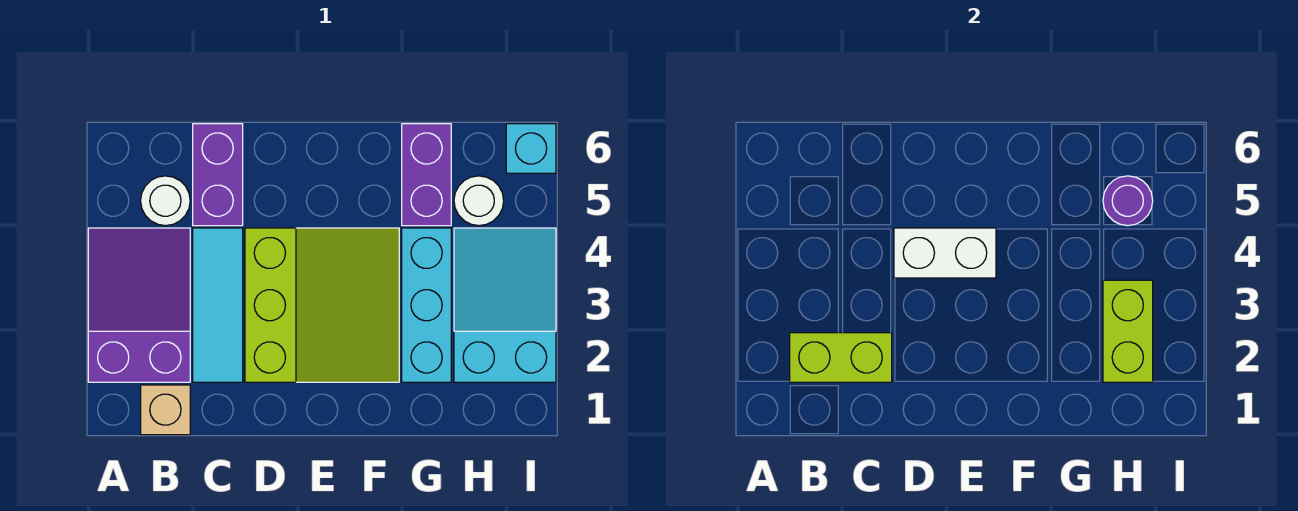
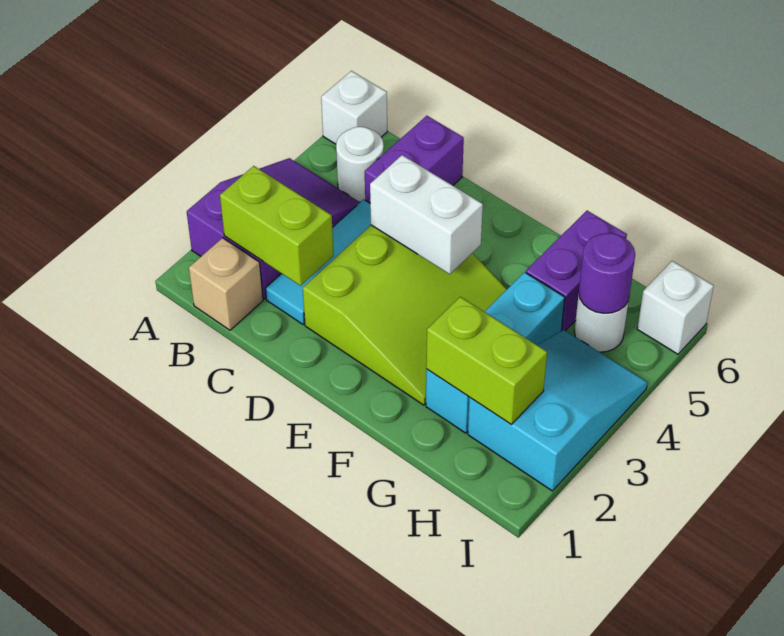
none -> white brick A6 level 1
lime brick H2:H3 level 2 -> lime brick G2:H2 level 2
cyan brick I6 level 1 -> white brick I6 level 1

